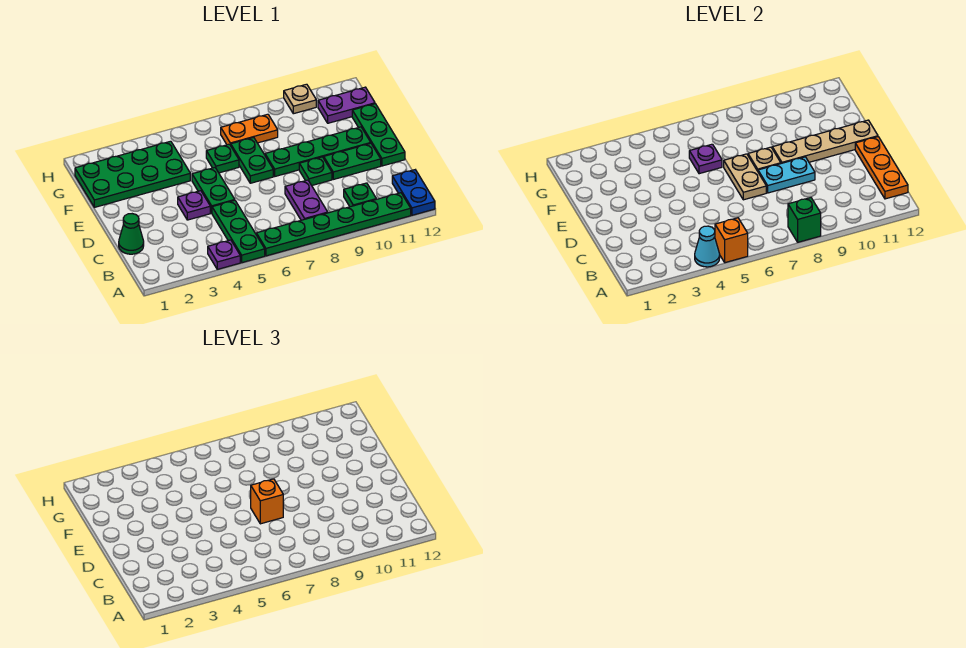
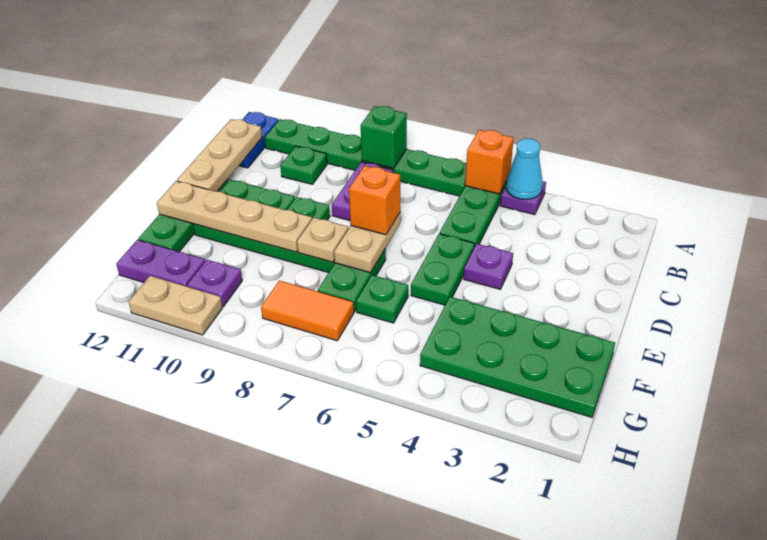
orange plate B12:D12 level 2 -> tan plate B12:D12 level 2
green cone C1 level 1 -> none
cyan plate D8:D9 level 2 -> none
purple plate F6 level 2 -> purple plate G10 level 1
orange plate G7:G8 level 1 -> orange tile G7:G8 level 1
tan plate H10 level 1 -> tan plate H10:H11 level 1

